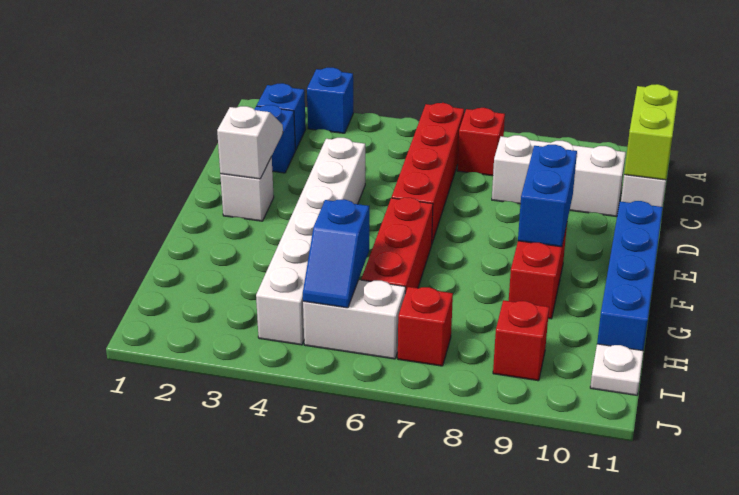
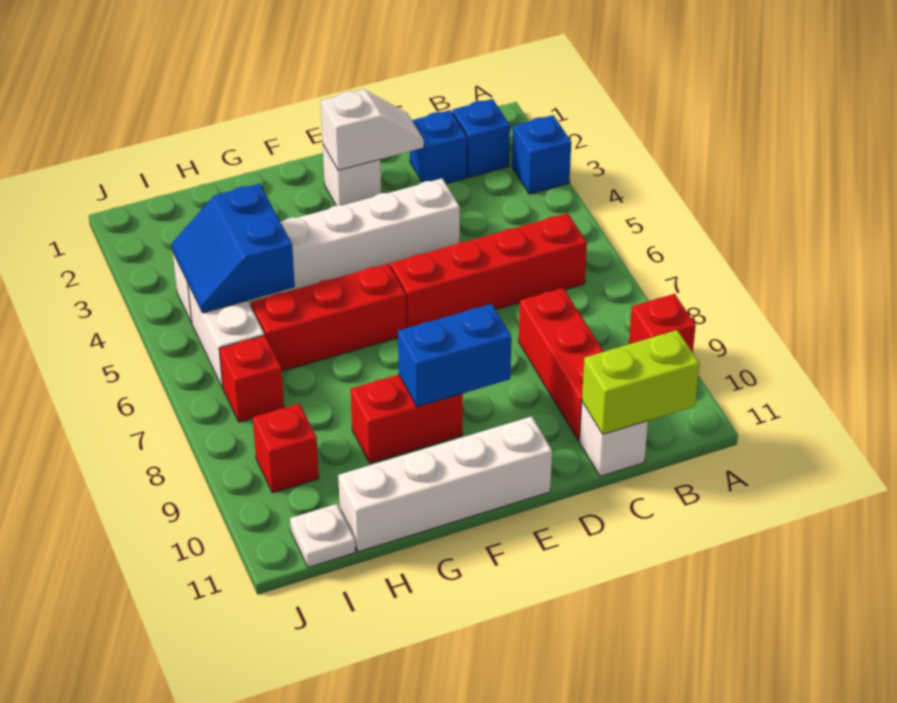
red brick B7 level 1 -> red brick A9 level 1
white brick C8:C10 level 1 -> red brick C8:C10 level 1
blue brick E11:H11 level 1 -> white brick E11:H11 level 1
blue slope H5:I5 level 2 top H -> blue slope H4:I5 level 2 top H

